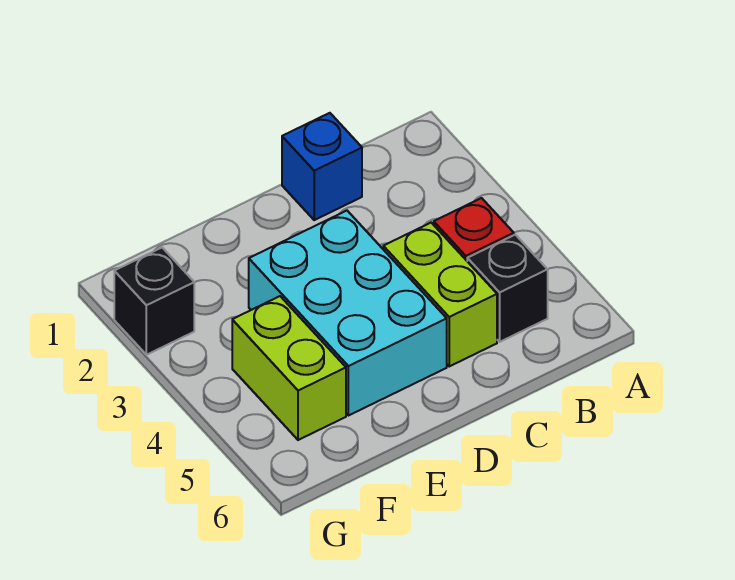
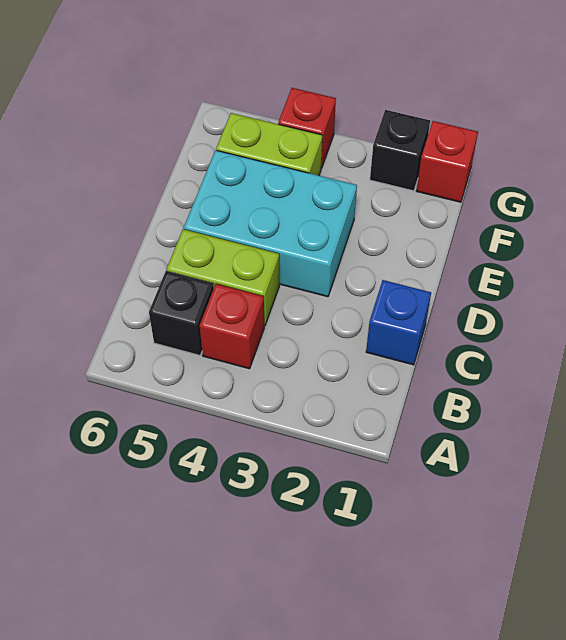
none -> red brick G1 level 1
none -> red brick G4 level 1

